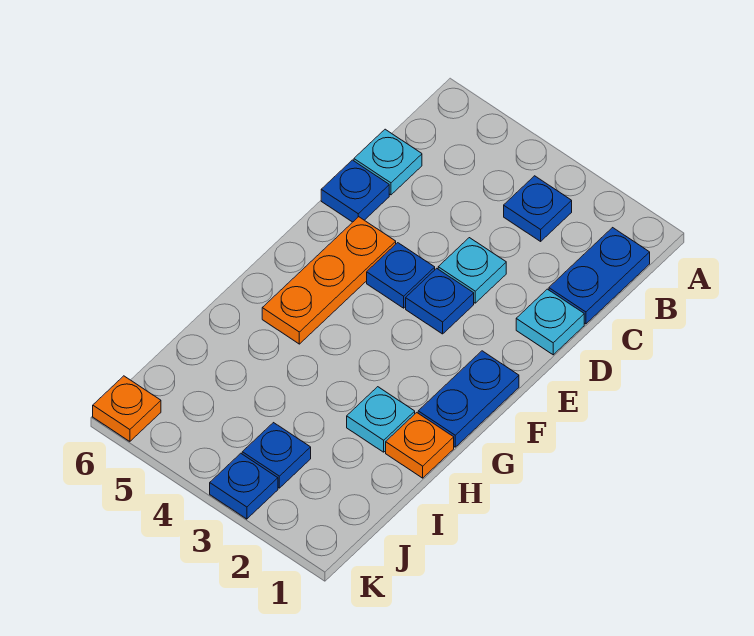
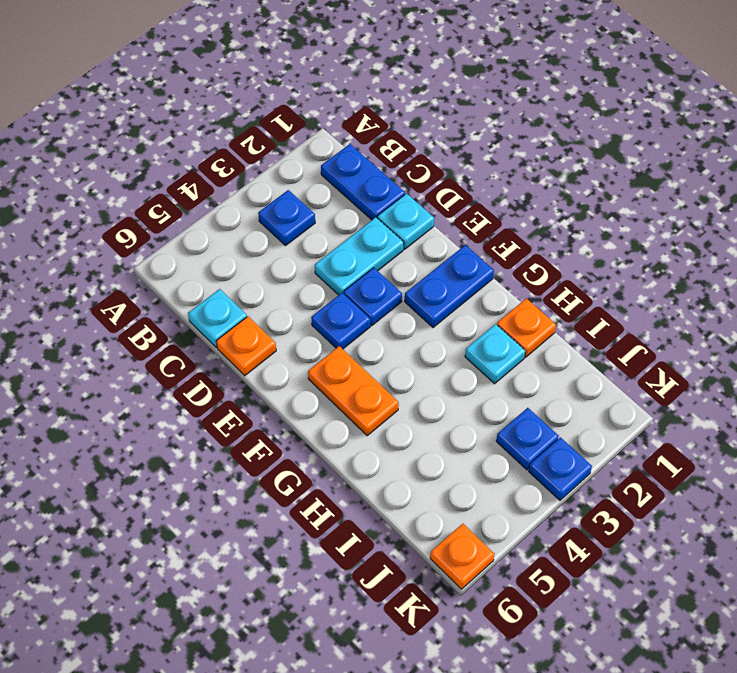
cyan plate D3 level 1 -> cyan plate D2:D3 level 1
blue plate D6 level 1 -> orange plate D6 level 1
orange plate E5:G5 level 1 -> orange plate F5:G5 level 1
blue plate F1:G1 level 1 -> blue plate F1:F2 level 1

